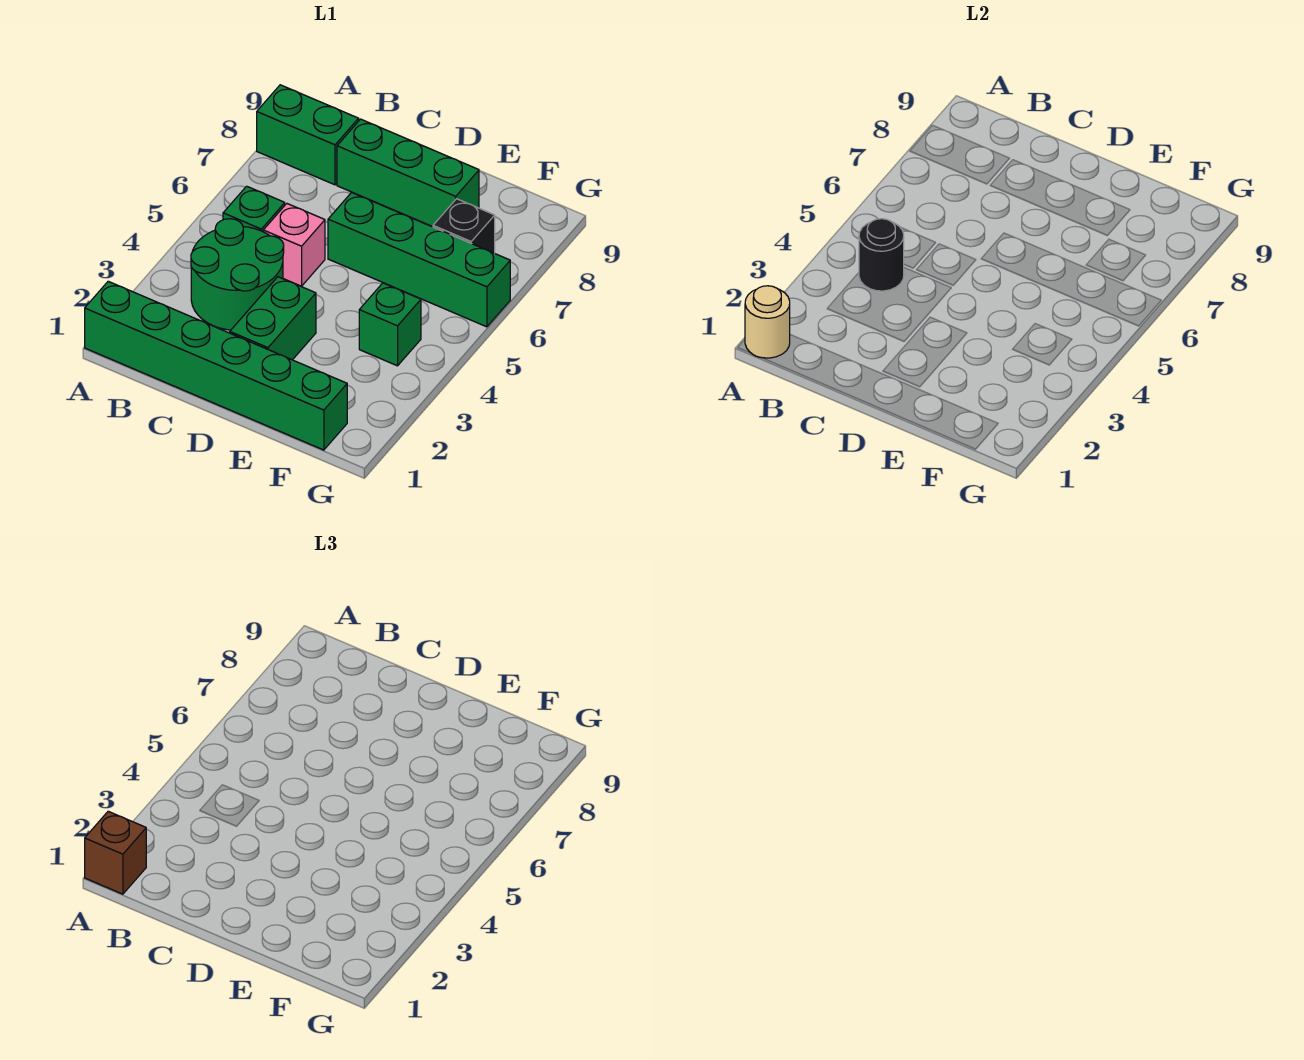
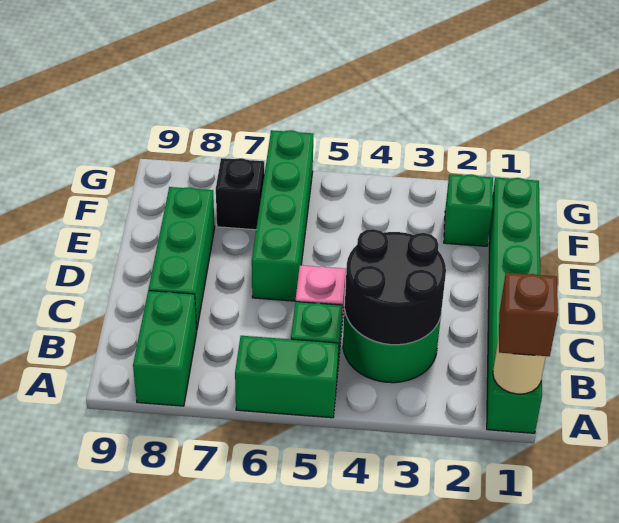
black round brick B4 level 2 -> black round brick B3:C4 level 2
green brick D2:D3 level 1 -> green brick A5:A6 level 1
green brick F4 level 1 -> green brick F2 level 1

